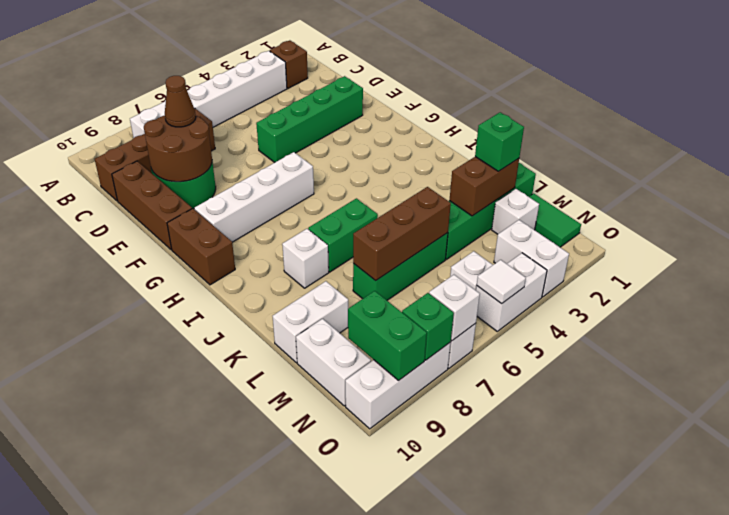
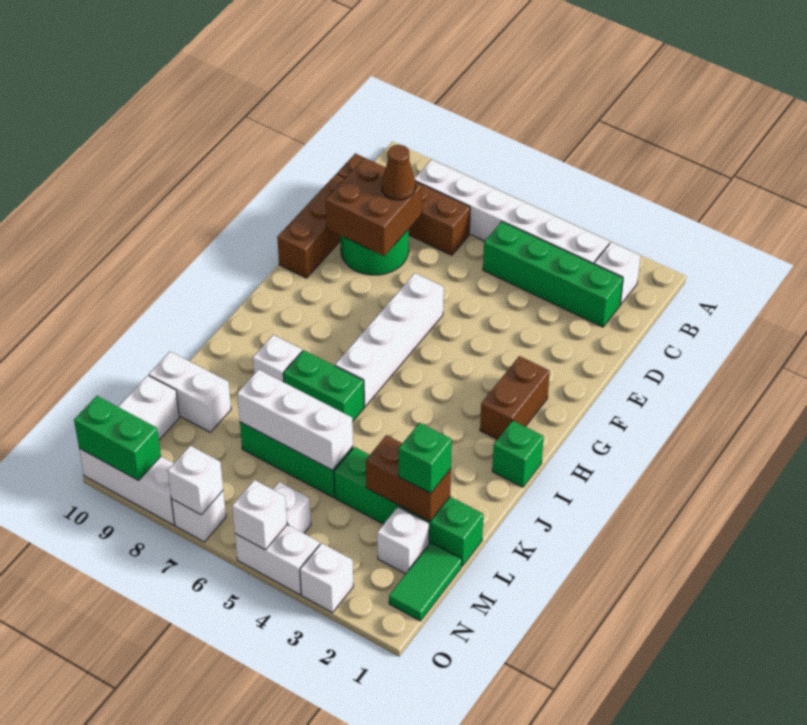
brown brick B2 level 1 -> white brick B2 level 1
brown round brick D8:E9 level 2 -> brown brick D8:E9 level 2
green brick E2:E5 level 1 -> green brick C2:C5 level 1
white brick G6:G9 level 1 -> white brick F6:I6 level 1
brown brick G10:H10 level 1 -> brown brick G2:H2 level 1
brown brick L5:L7 level 2 -> white brick L5:L7 level 2
white brick N3:O3 level 1 -> white brick O3 level 1
green brick N9:O9 level 2 -> green brick O9:O10 level 2
white tile O5 level 2 -> white brick O5 level 2
green brick O8 level 2 -> green brick I1 level 1

